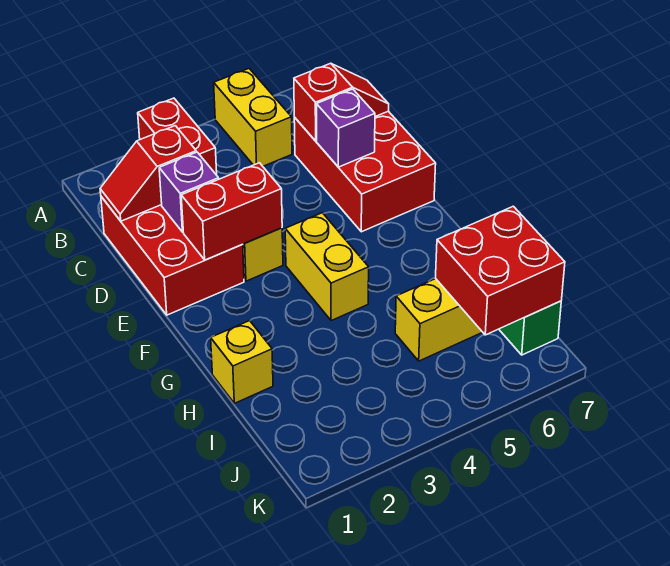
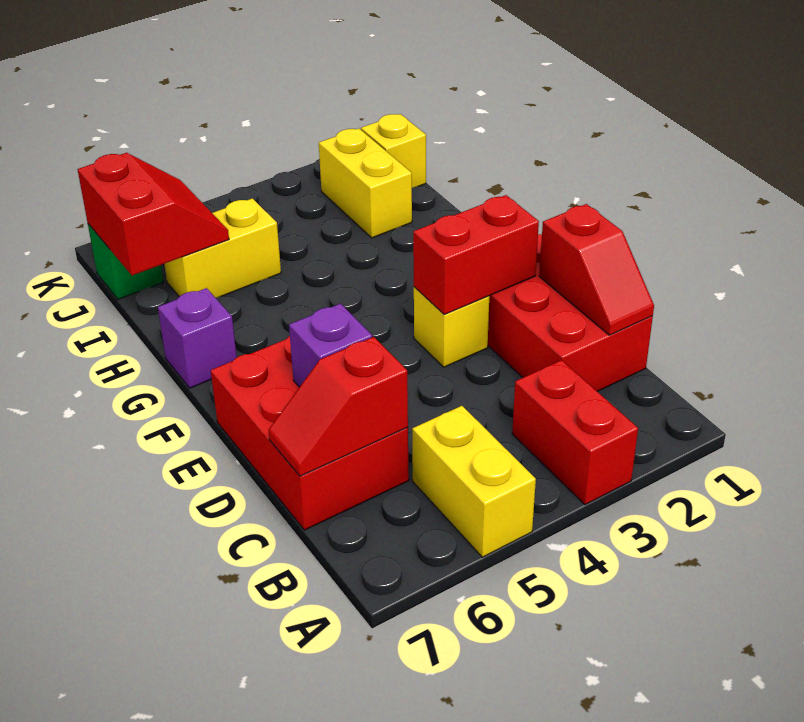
red slope C1:C2 level 2 top 2 -> red slope C1:D1 level 2 top D
purple brick D2 level 2 -> purple brick G7 level 1
yellow brick F4:G4 level 1 -> yellow brick I2:J2 level 1
yellow brick H1 level 1 -> yellow brick J1 level 1
red brick I6:J7 level 2 -> red slope I6:J7 level 2 top 7

